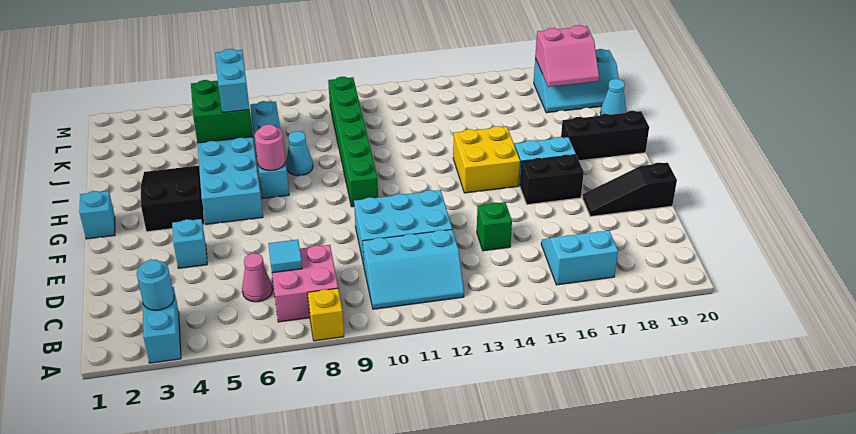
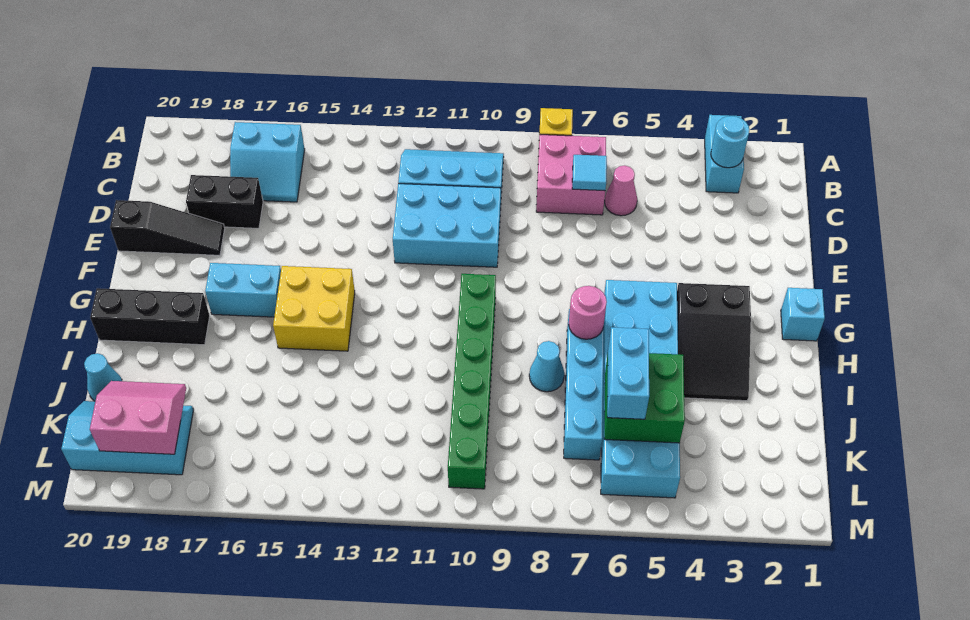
green brick D14 level 1 -> none
cyan brick E4 level 1 -> none
black brick F16:F17 level 1 -> black brick D17:D18 level 1

